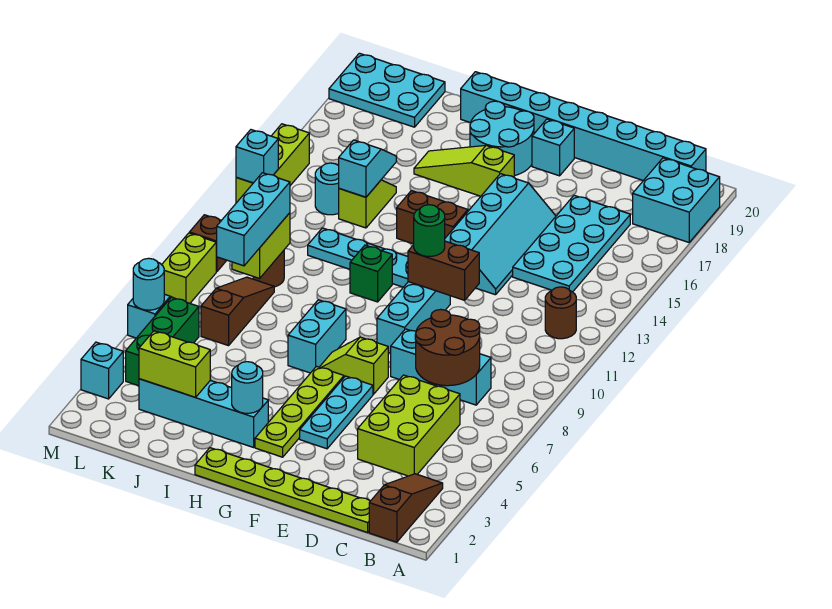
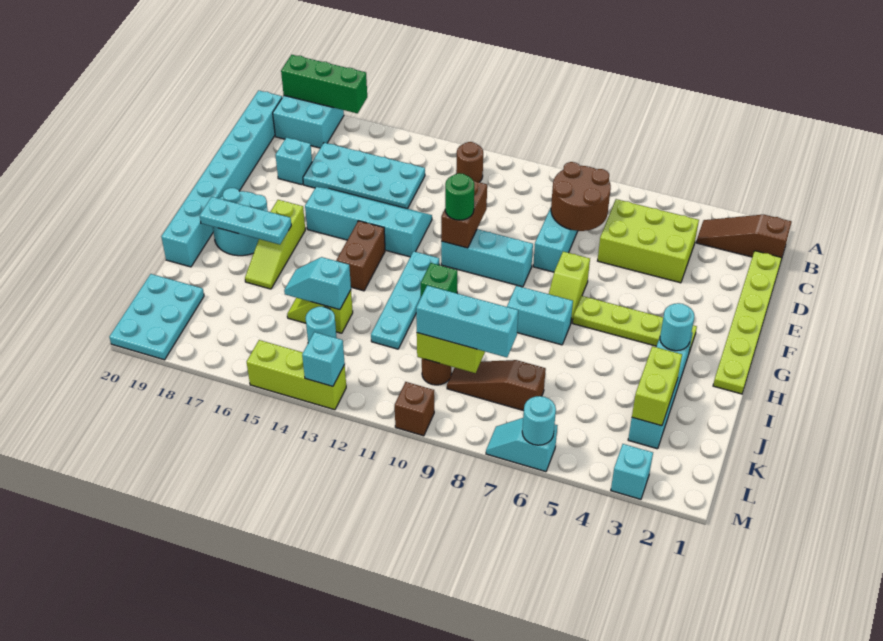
cyan plate F4:F6 level 1 -> cyan plate H17:H19 level 2
cyan brick F19 level 1 -> cyan brick D18 level 1
green brick L4:L6 level 1 -> green brick A17:A19 level 2
lime brick M8:M9 level 1 -> none

